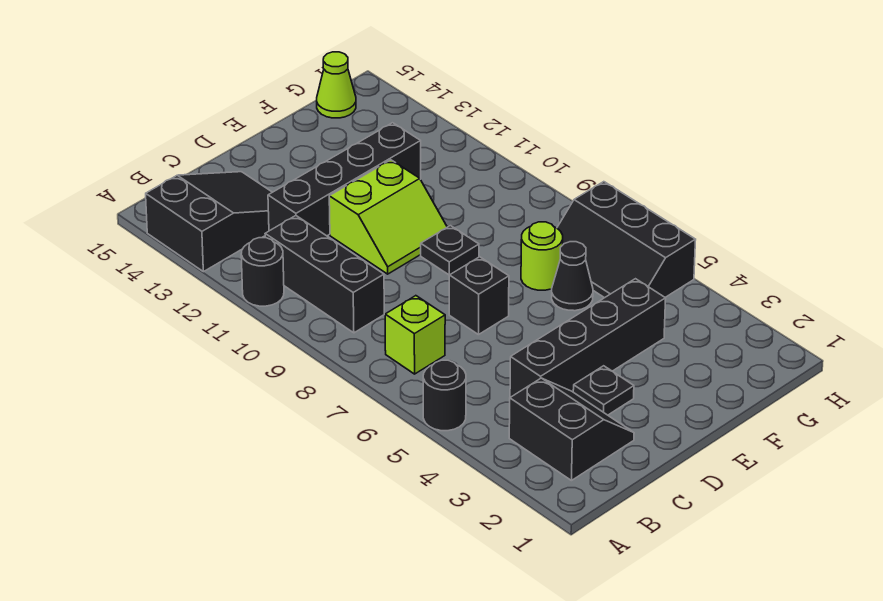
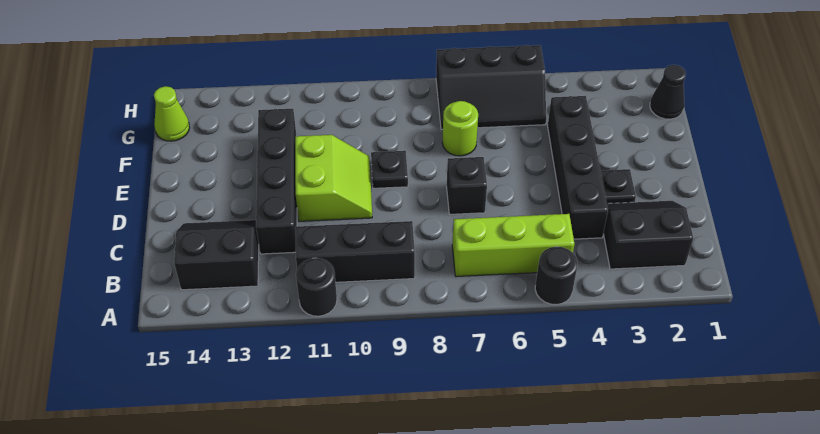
black slope A13:C14 level 1 top A -> black slope B13:C14 level 1 top B
lime brick B7 level 1 -> lime brick B5:B7 level 1
black cone F6 level 1 -> black cone G1 level 1

